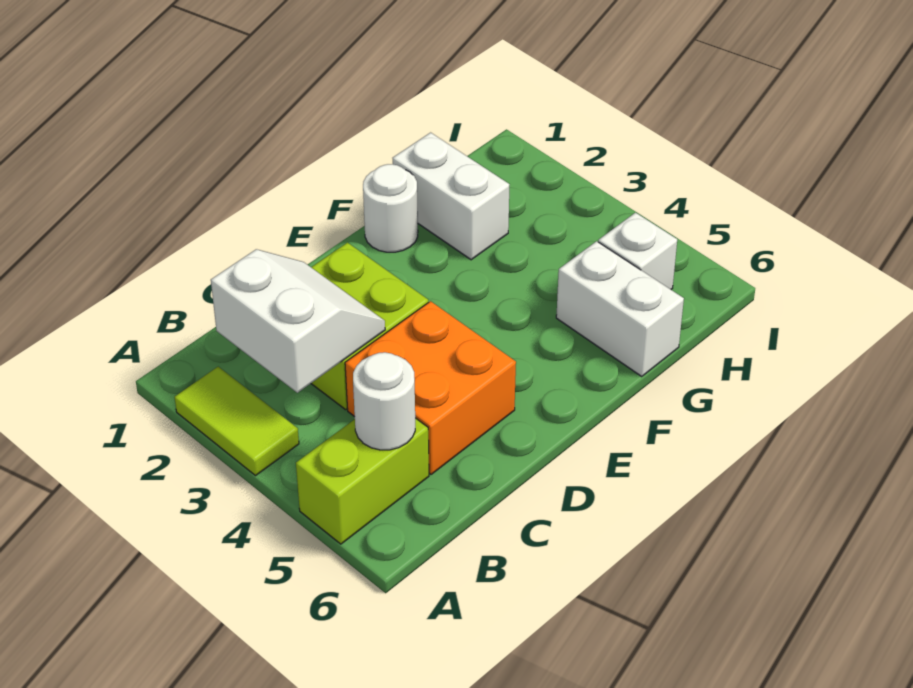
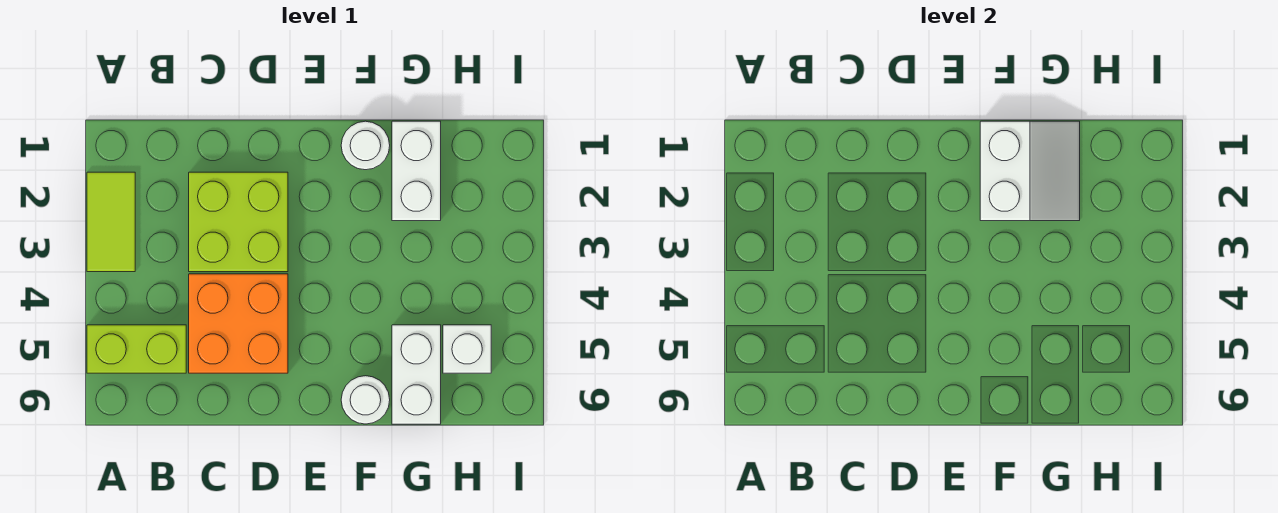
white slope B2:C3 level 2 top B -> white slope F1:G2 level 2 top F
white round brick B5 level 2 -> white round brick F6 level 1

